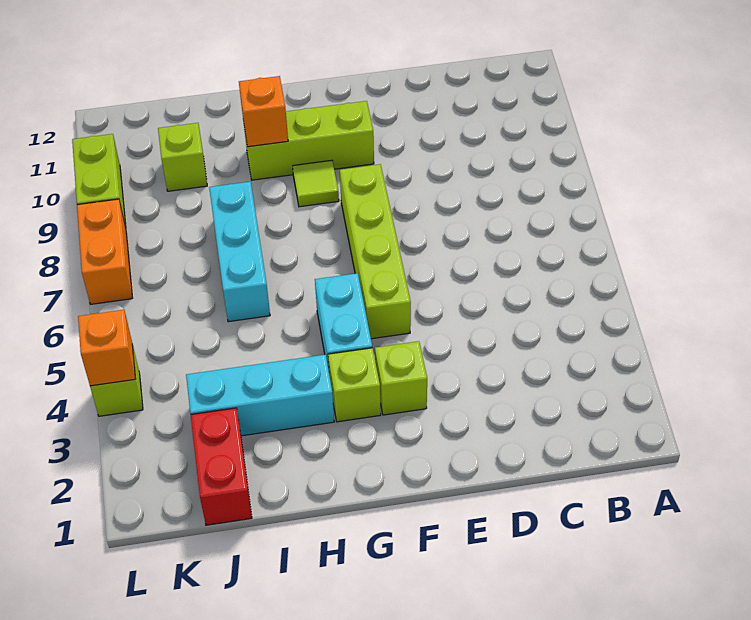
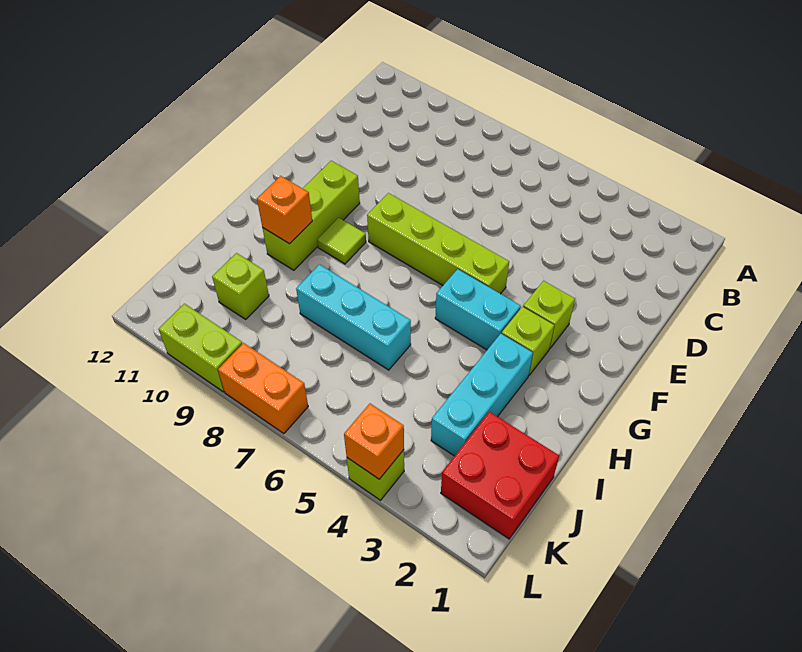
red brick J1:J2 level 1 -> red brick J1:K2 level 1

